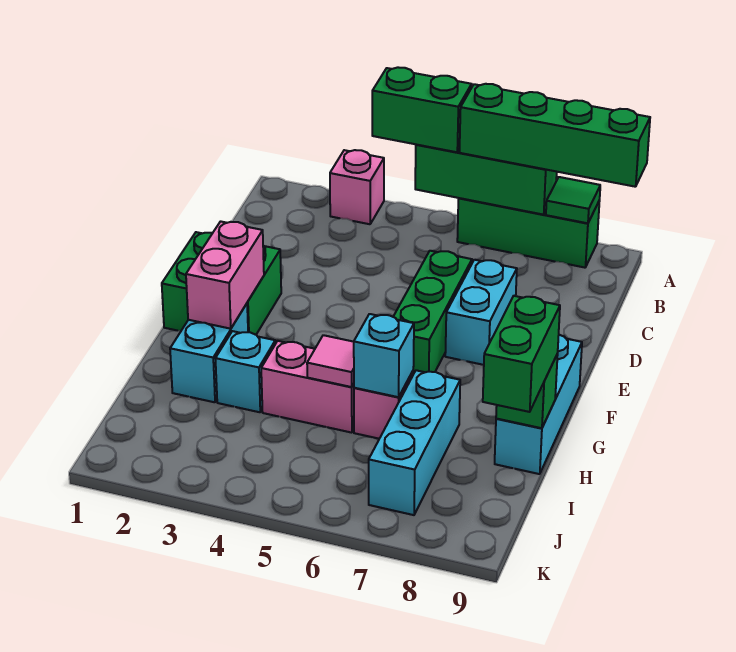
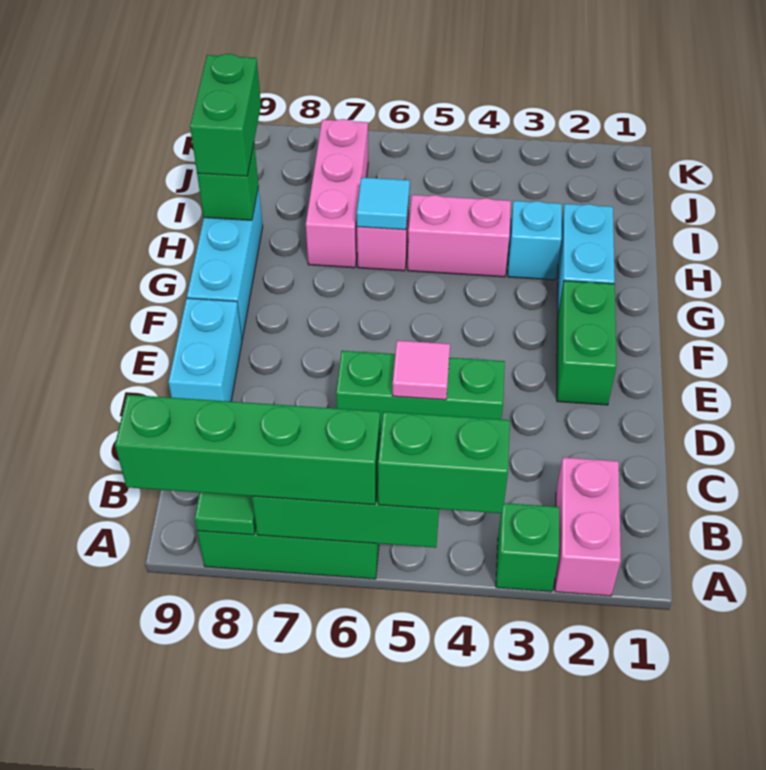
pink brick A3 level 1 -> green brick A3 level 1
green brick D6:F6 level 1 -> green brick D4:D6 level 1
cyan brick D7:E7 level 1 -> cyan brick D9:E9 level 1
green brick E1:F2 level 1 -> green brick E2:F2 level 1
pink brick F2:G2 level 2 -> pink brick A2:B2 level 1
pink tile H5 level 2 -> pink tile D5 level 2
cyan brick H6 level 2 -> cyan tile H6 level 2
cyan brick H7:J7 level 1 -> pink brick H7:J7 level 1

